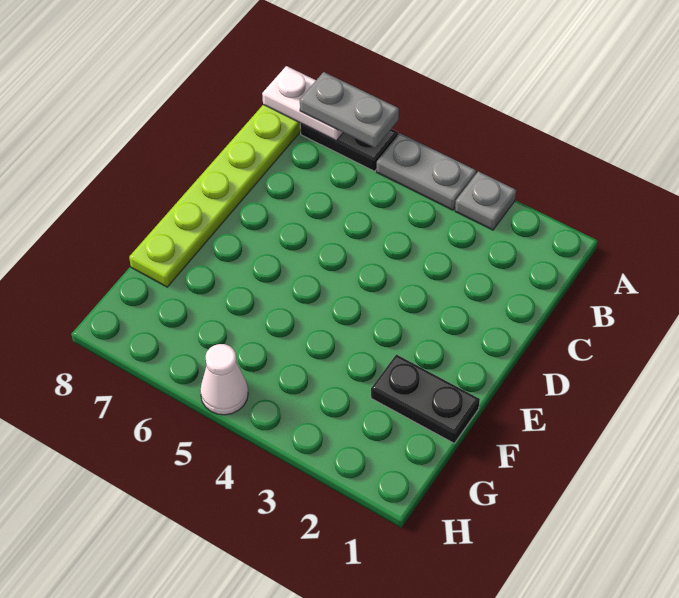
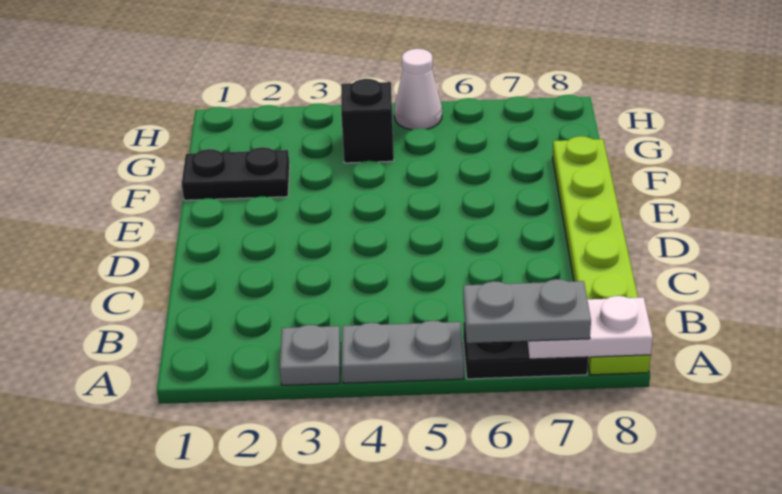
none -> black brick G4 level 1

